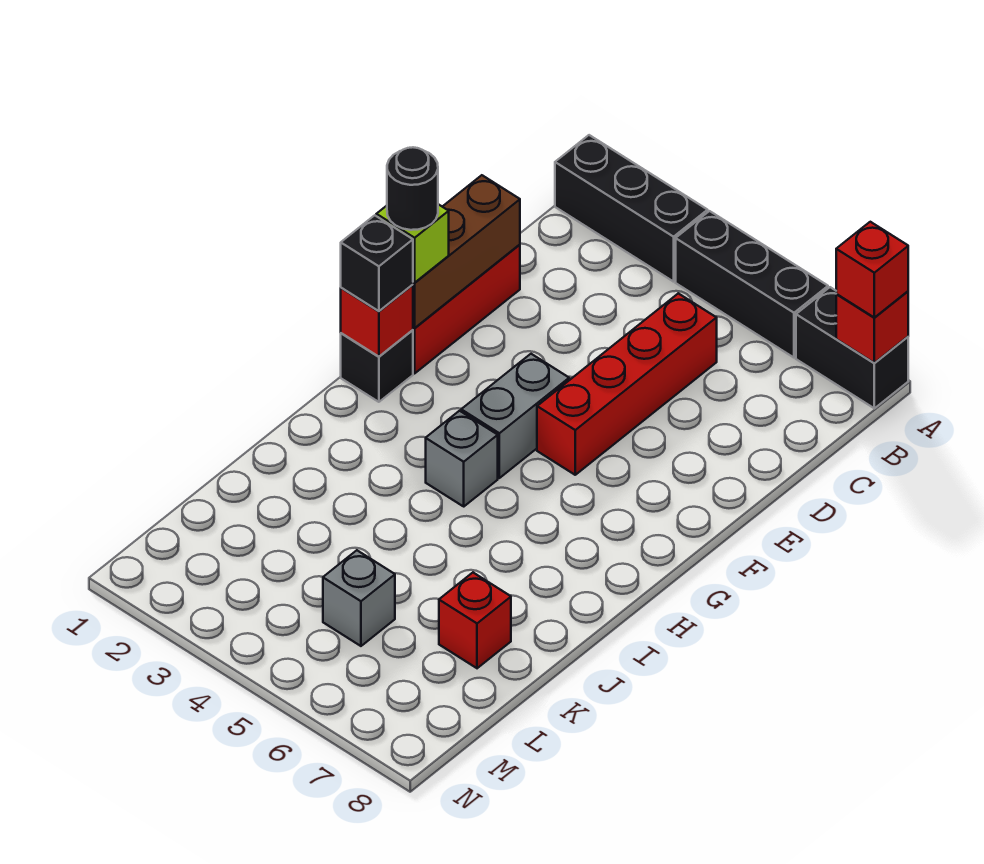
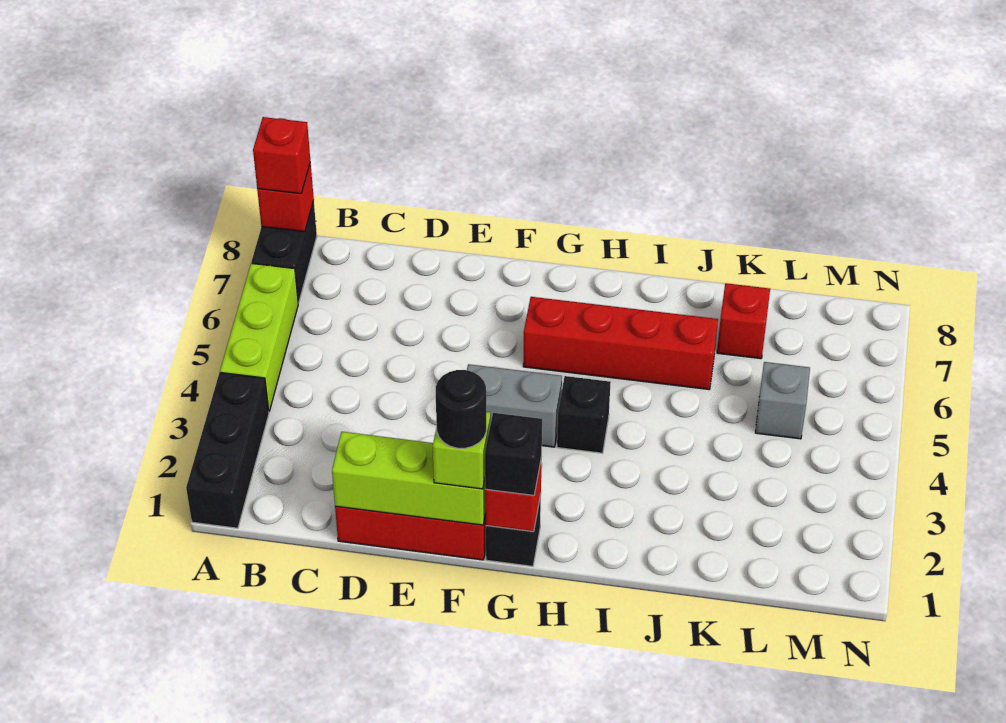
black brick A4:A6 level 1 -> lime brick A4:A6 level 1
red brick C5:F5 level 1 -> red brick G6:J6 level 1
brown brick D1:F1 level 2 -> lime brick D1:F1 level 2
grey brick H4 level 1 -> black brick H4 level 1

